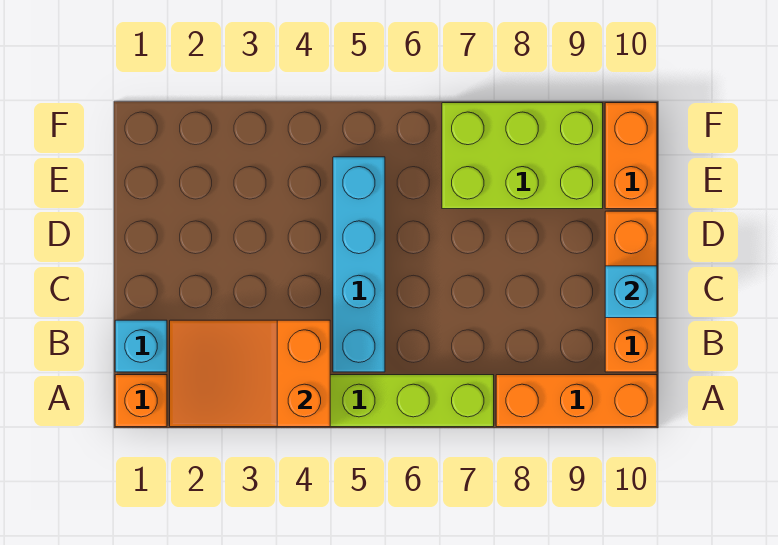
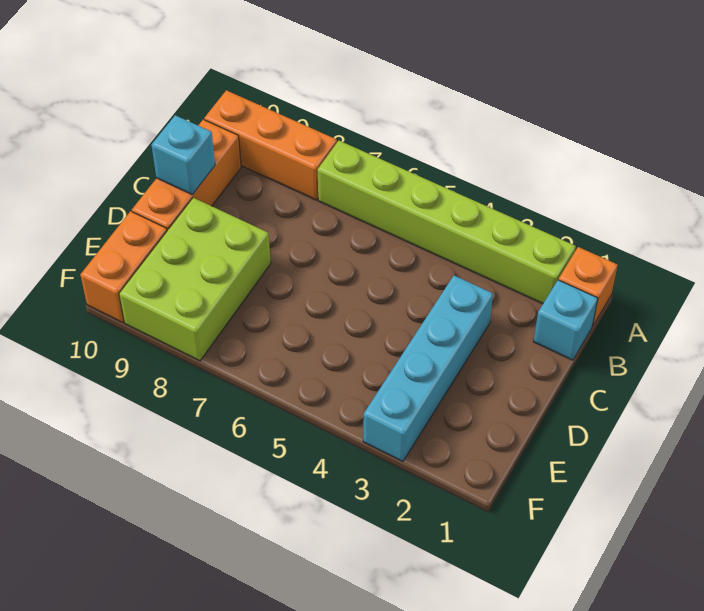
orange slope A2:B4 level 2 top 4 -> none
cyan brick B5:E5 level 1 -> cyan brick C3:F3 level 1
lime brick E7:F9 level 1 -> lime brick D8:F9 level 1

